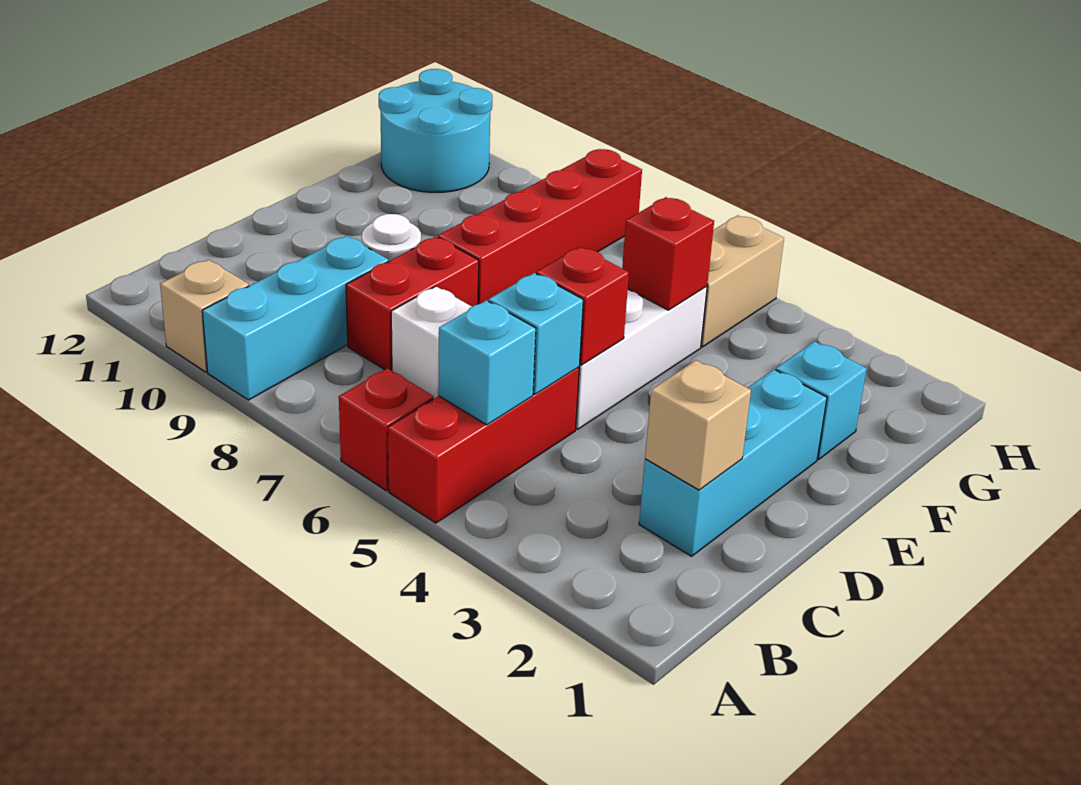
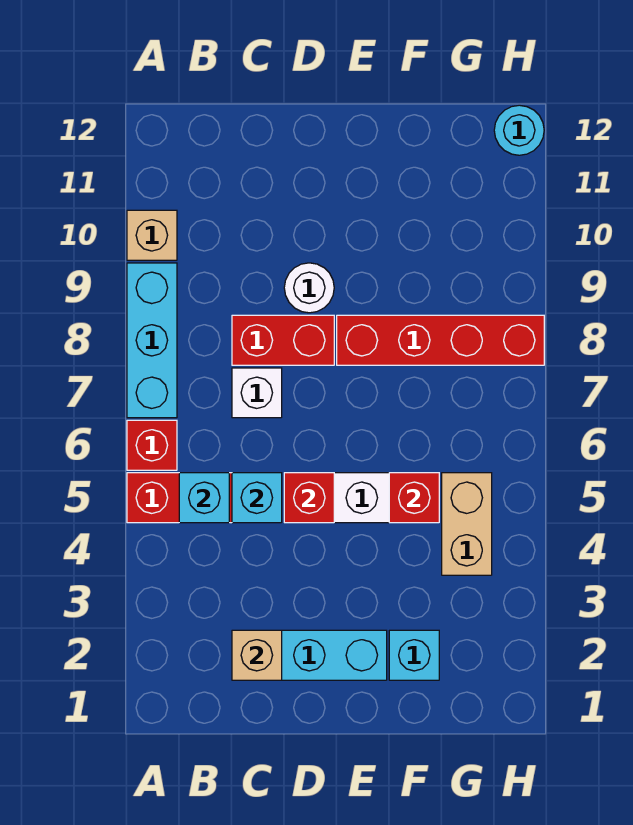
cyan brick A9:C9 level 1 -> cyan brick A7:A9 level 1
tan brick G5:H5 level 1 -> tan brick G4:G5 level 1
cyan round brick G11:H12 level 1 -> cyan round brick H12 level 1

